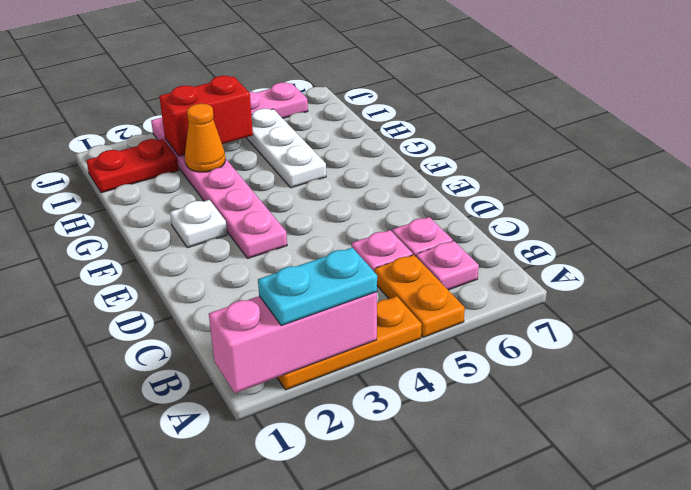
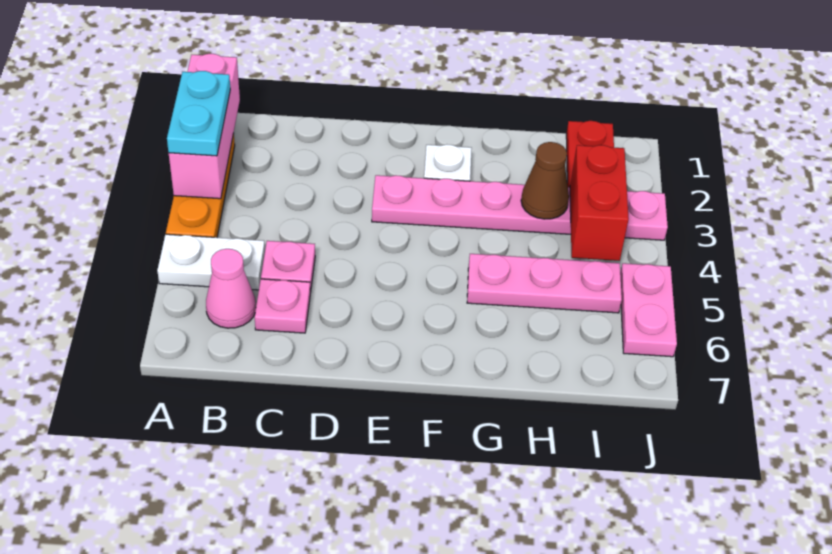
orange plate A5:B5 level 1 -> white plate A5:B5 level 1
pink plate B6 level 1 -> pink cone B6 level 1
white plate G5:I5 level 1 -> pink plate G5:I5 level 1
orange cone H3 level 2 -> brown cone H3 level 2

